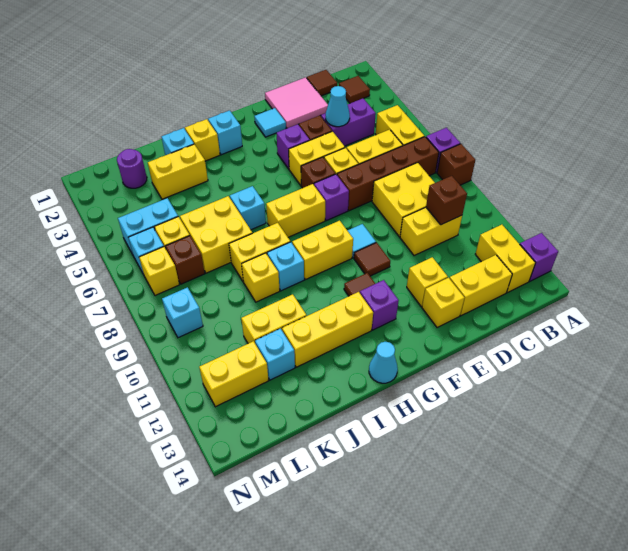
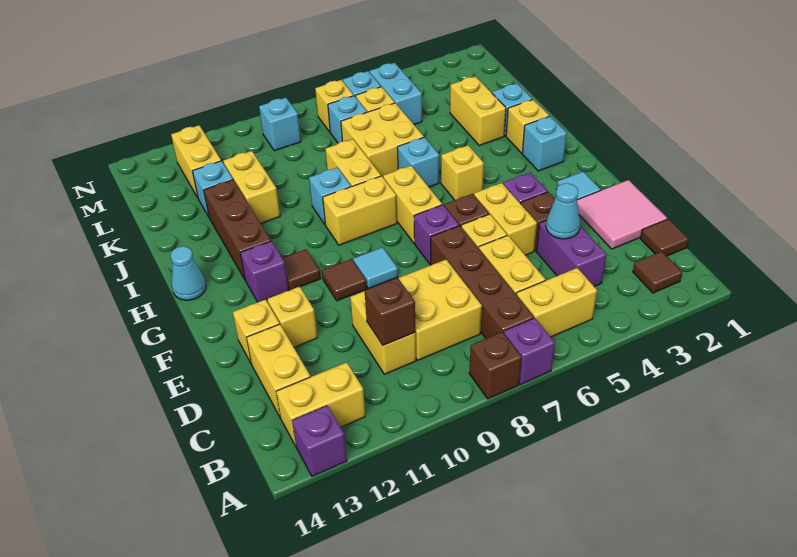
yellow brick G9:H9 level 1 -> yellow brick H8:H9 level 1
yellow brick H12:J12 level 1 -> brown brick H12:J12 level 1
yellow brick J9 level 1 -> yellow brick H5 level 1
purple round brick L2 level 1 -> none
brown brick L7 level 1 -> cyan brick L7 level 1

